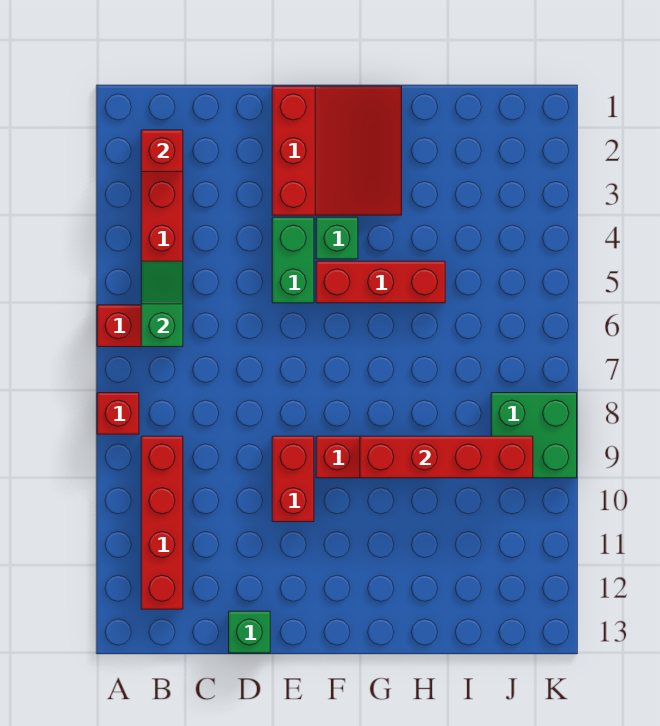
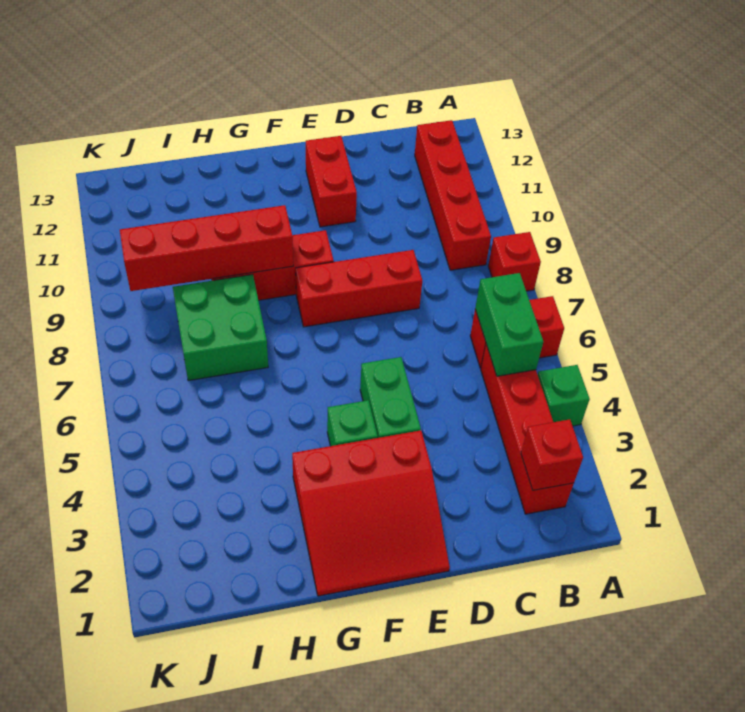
green slope B5:B6 level 2 top 6 -> green brick B5:B6 level 2
green brick D13 level 1 -> green brick A4 level 1
red slope E1:G3 level 1 top E -> red slope E1:G3 level 1 top 3
red brick E9:E10 level 1 -> red brick E11:E12 level 1
red brick F5:H5 level 1 -> red brick D8:F8 level 1
green brick J8:K9 level 1 -> green brick H7:I8 level 1

